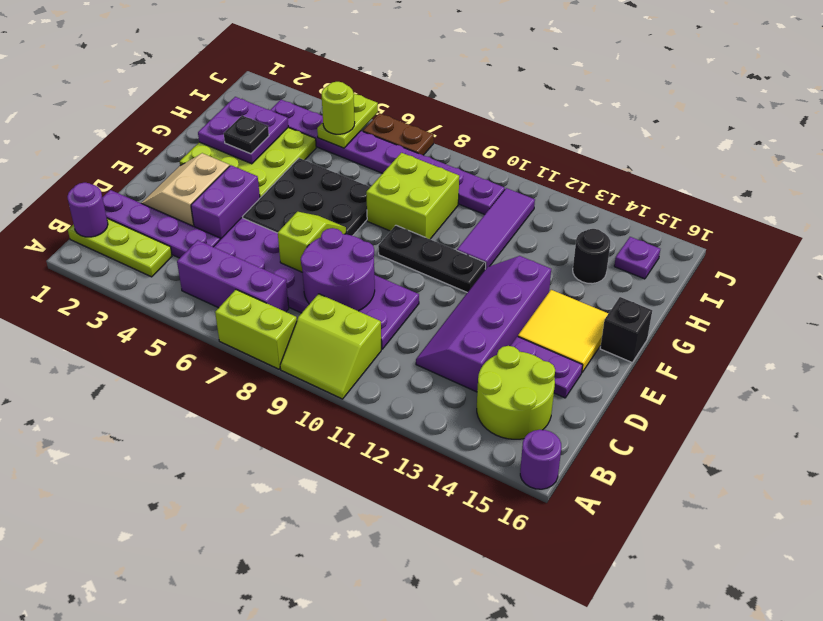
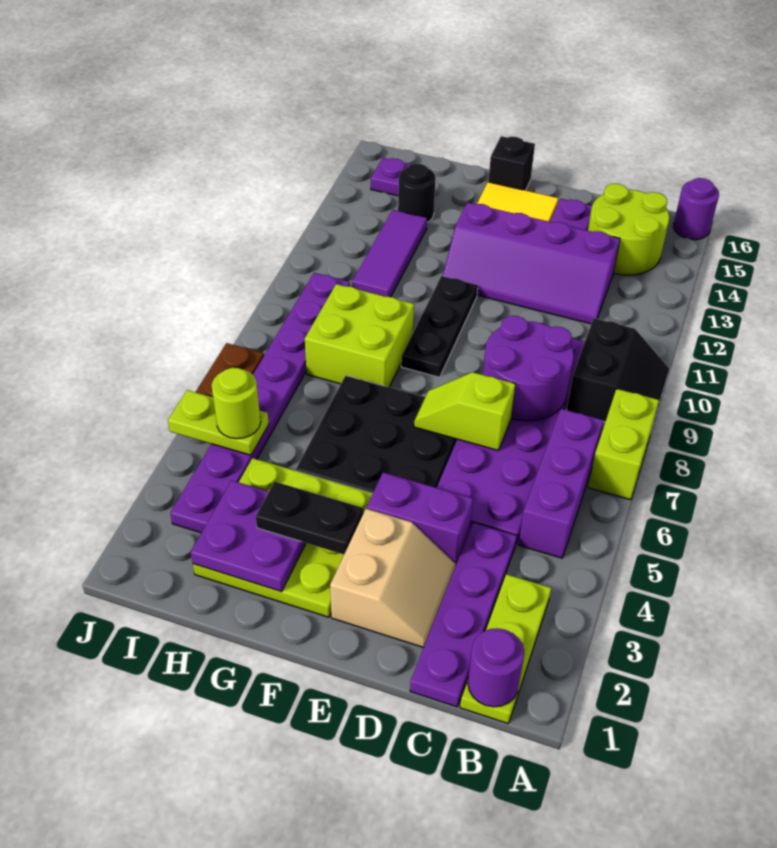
lime slope A9:B10 level 1 top B -> black slope A9:B10 level 1 top B
tan slope D2:E3 level 1 top 3 -> tan slope D2:E3 level 1 top E
black plate G3 level 3 -> black plate F3:G3 level 3
purple tile G11:I11 level 1 -> purple tile H11:H13 level 1

